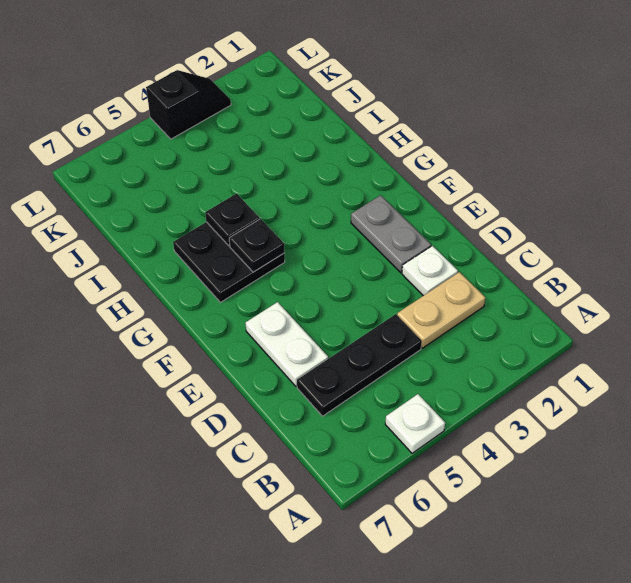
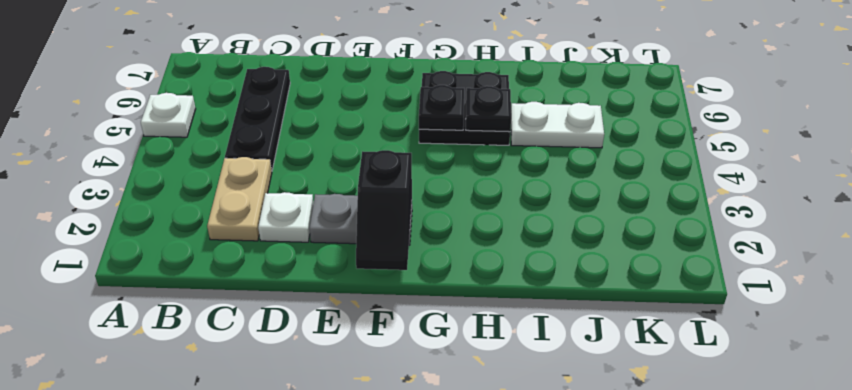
white plate D6:E6 level 1 -> white plate I5:J5 level 1
black slope L3:L4 level 1 top 4 -> black slope F1:F2 level 2 top 2

